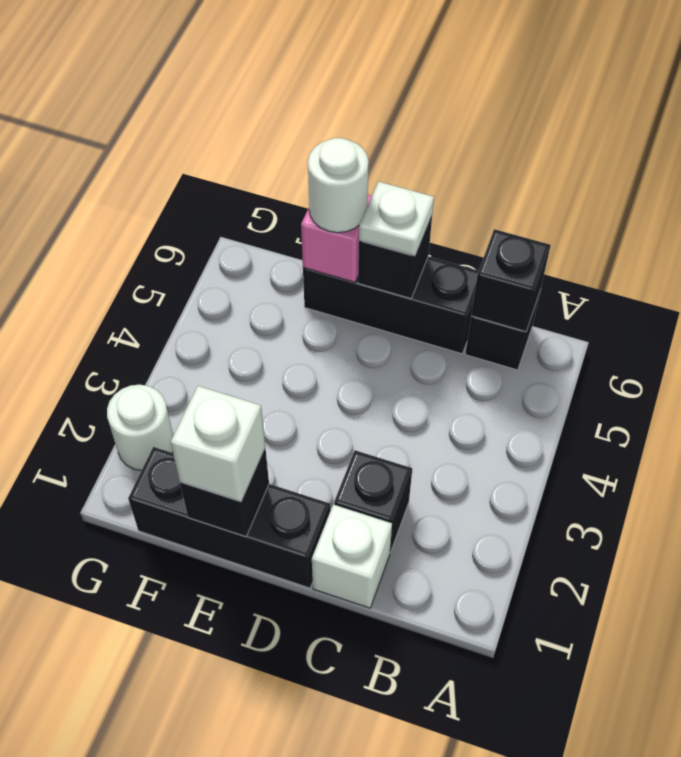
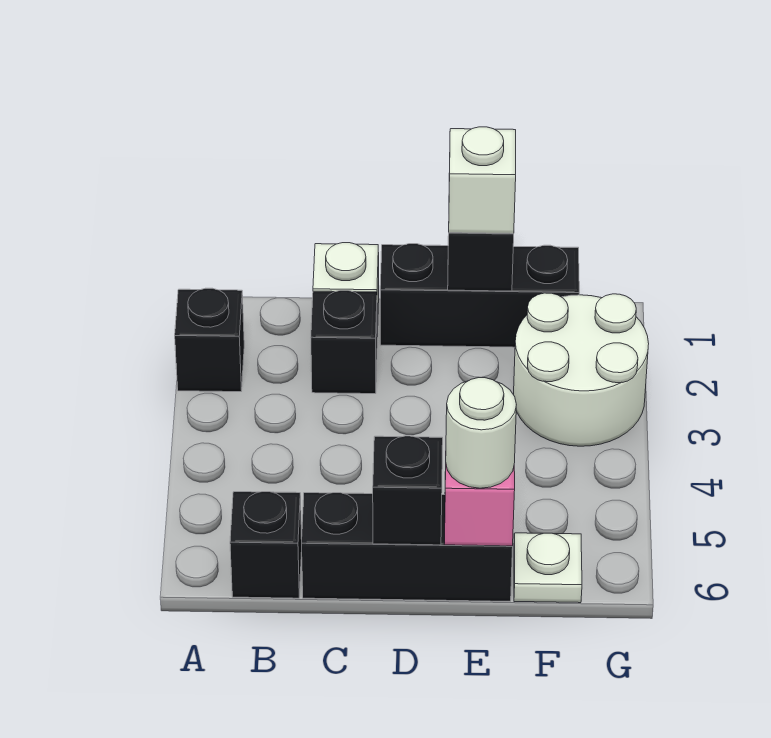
black brick B6 level 2 -> black brick A2 level 1
white plate D6 level 3 -> white plate F6 level 1
white round brick G2 level 1 -> white round brick F2:G3 level 1

